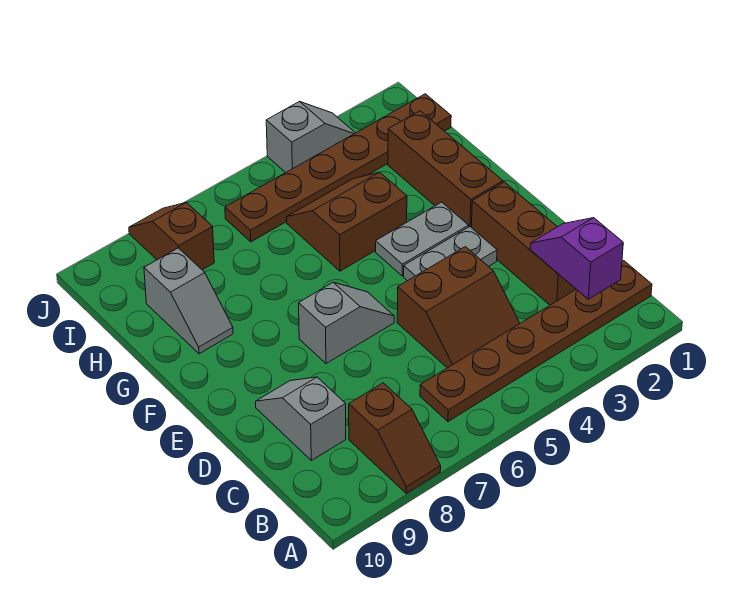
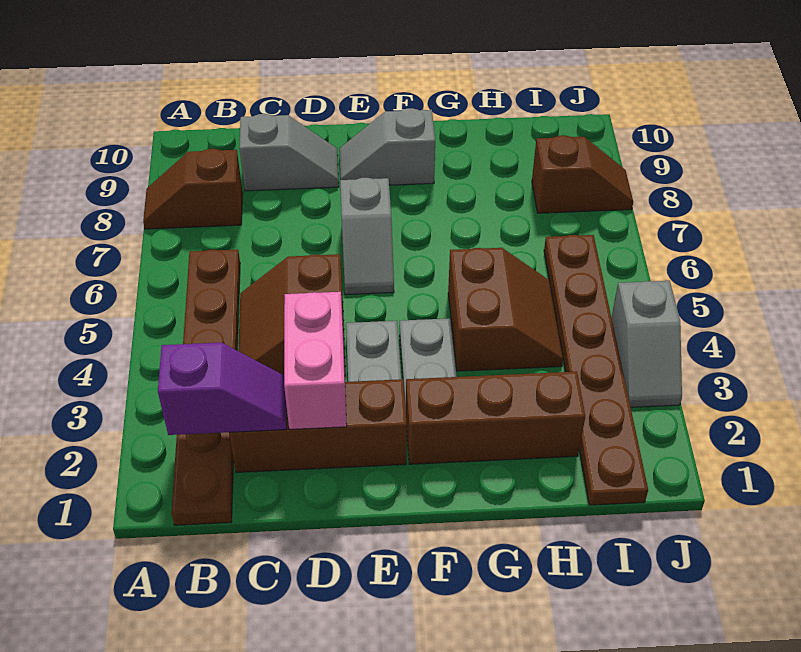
none -> pink brick D2:D3 level 2
grey slope G9:H9 level 1 top H -> grey slope E9:F9 level 1 top F

